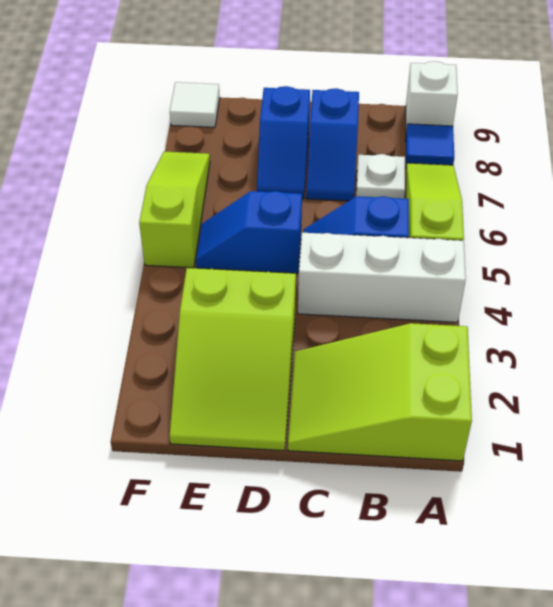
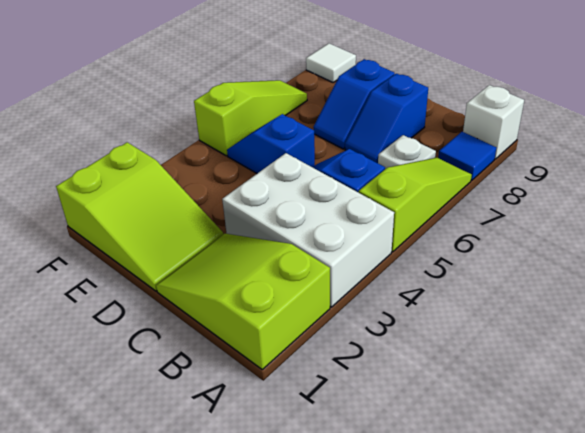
white brick A4:C4 level 1 -> white brick A3:C4 level 1
lime slope D1:E3 level 1 top 3 -> lime slope D1:F2 level 1 top F

